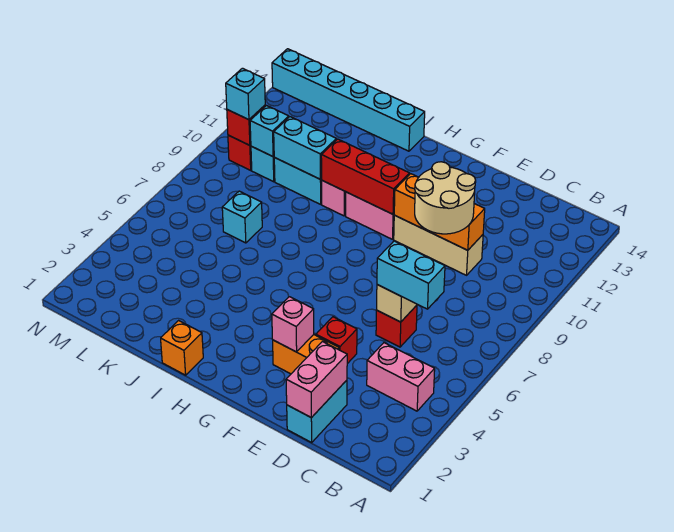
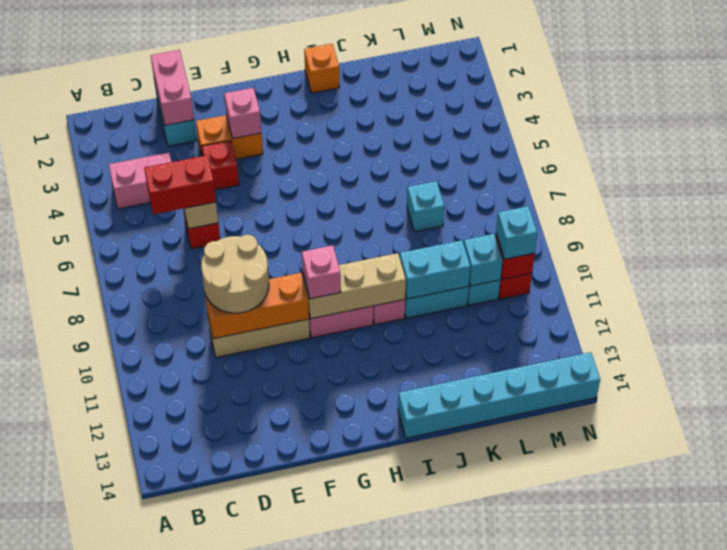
cyan brick C6:D6 level 3 -> red brick C6:D6 level 3
red brick G10:I10 level 2 -> tan brick G10:I10 level 2
none -> pink brick G10 level 3

